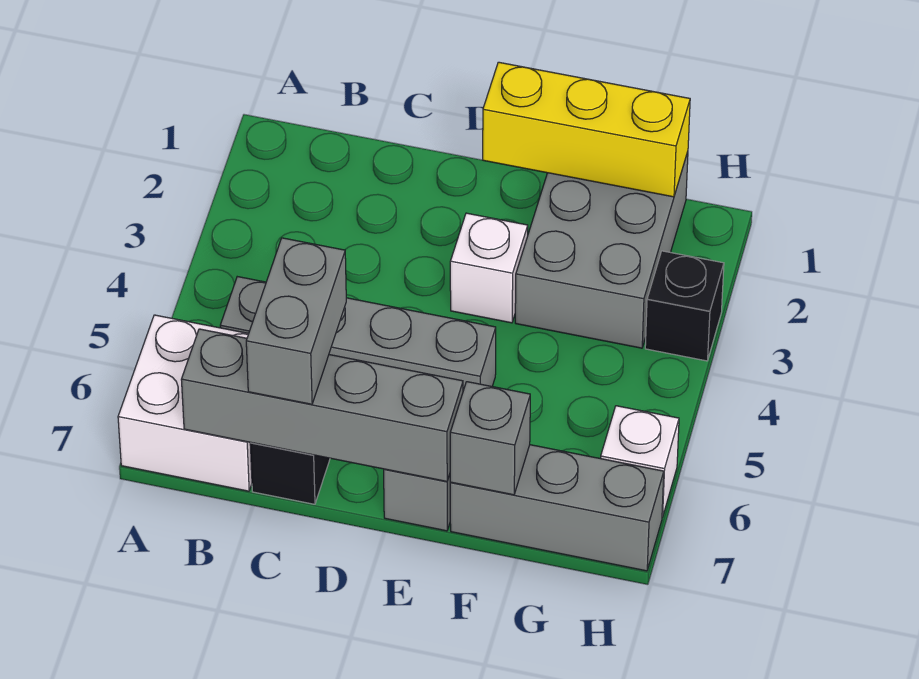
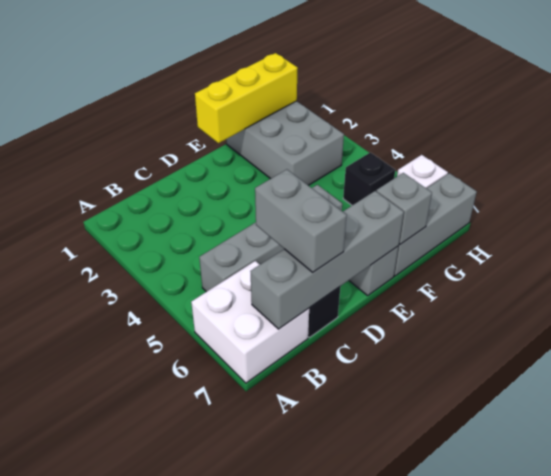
white brick E3 level 1 -> none
black brick H3 level 1 -> black brick G5 level 1

